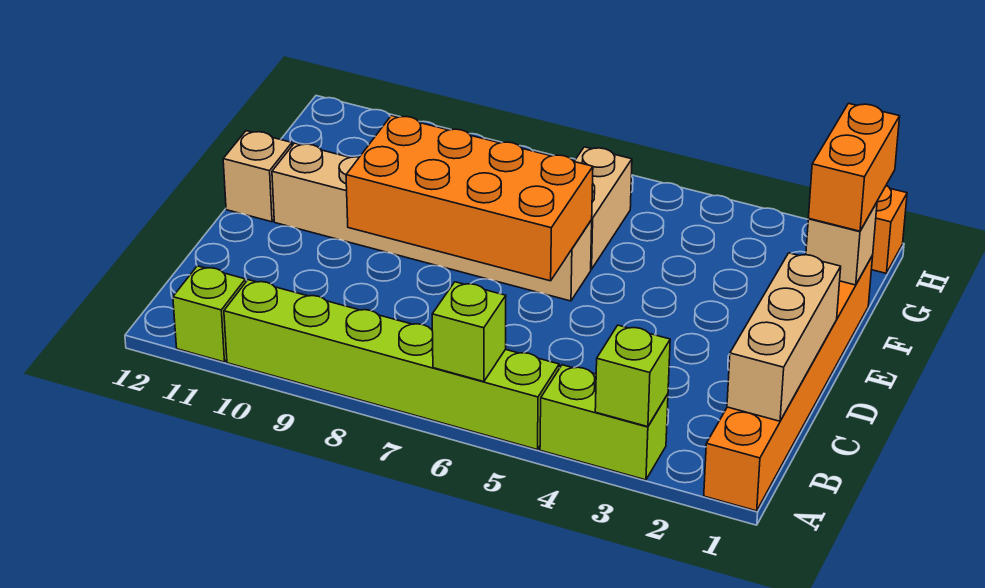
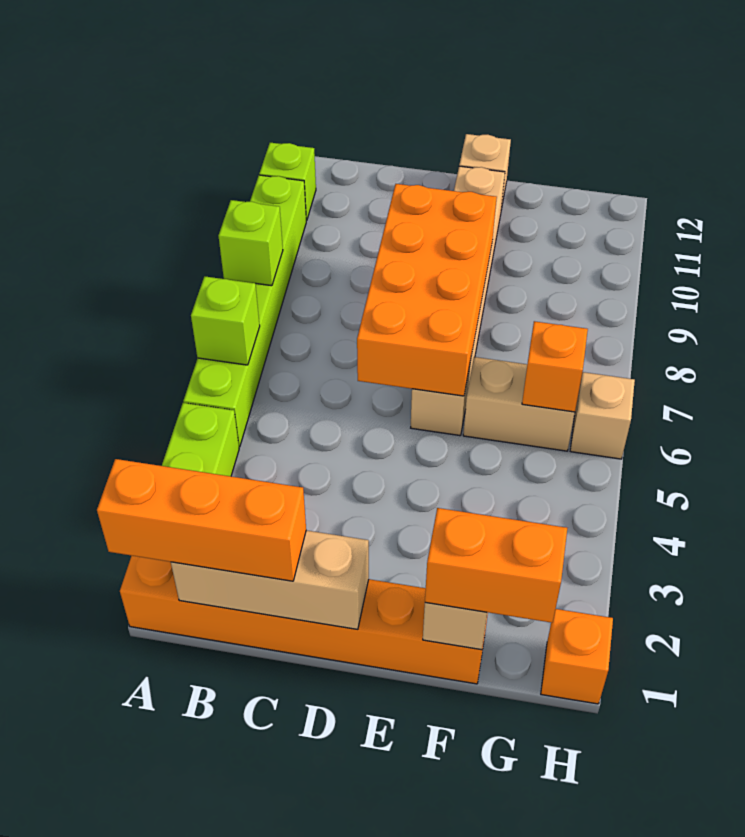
none -> orange brick A1:C1 level 3
lime brick A3 level 2 -> lime brick A8 level 2
none -> orange brick G6 level 2
none -> tan brick H6 level 1

